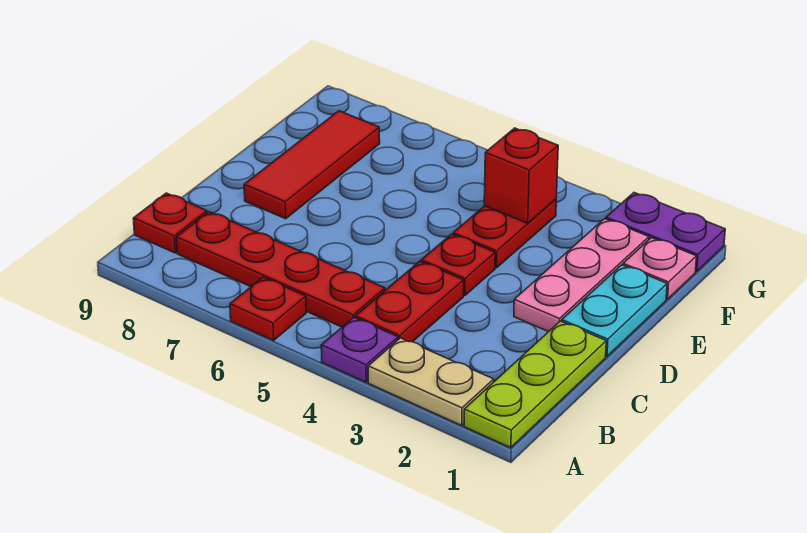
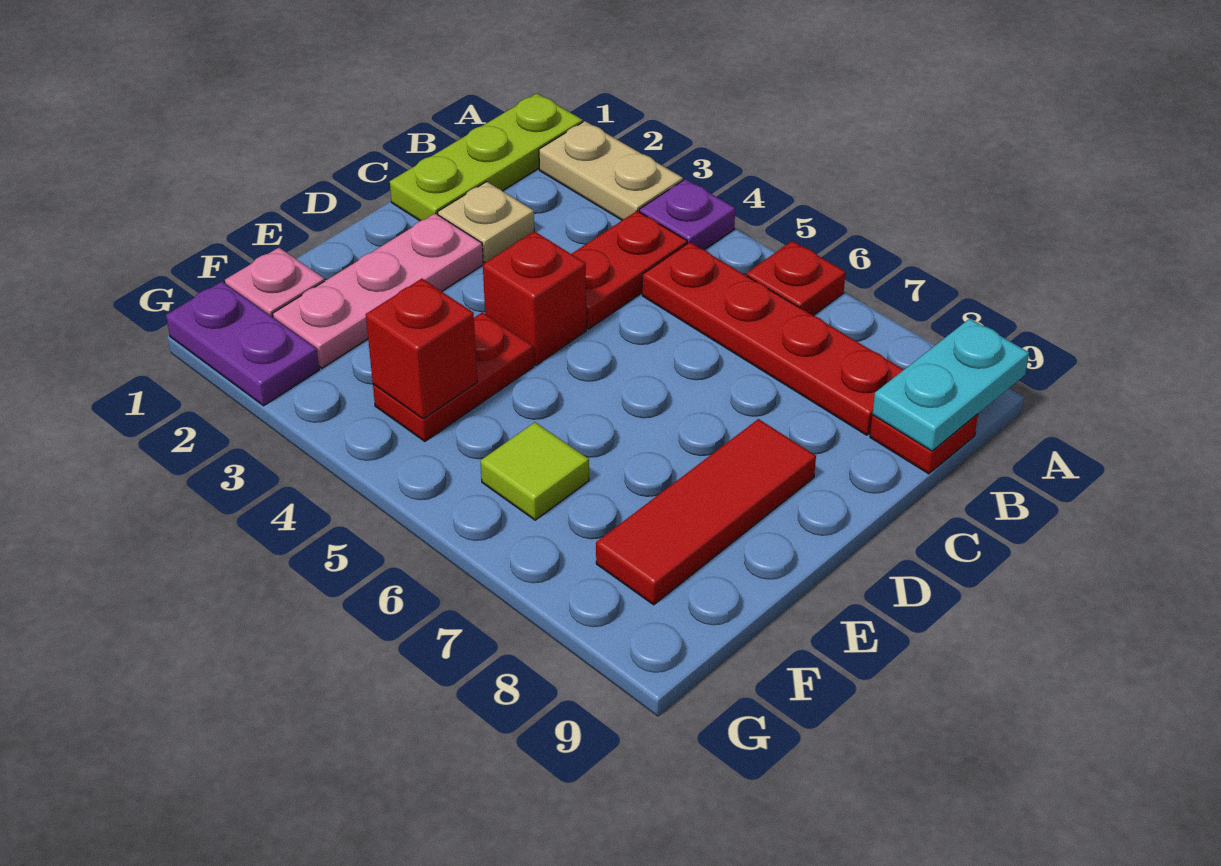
none -> tan plate C2 level 1
cyan plate D1:E1 level 1 -> cyan plate A9:B9 level 2
red plate D4 level 1 -> red brick D4 level 1
none -> lime tile F6 level 1

